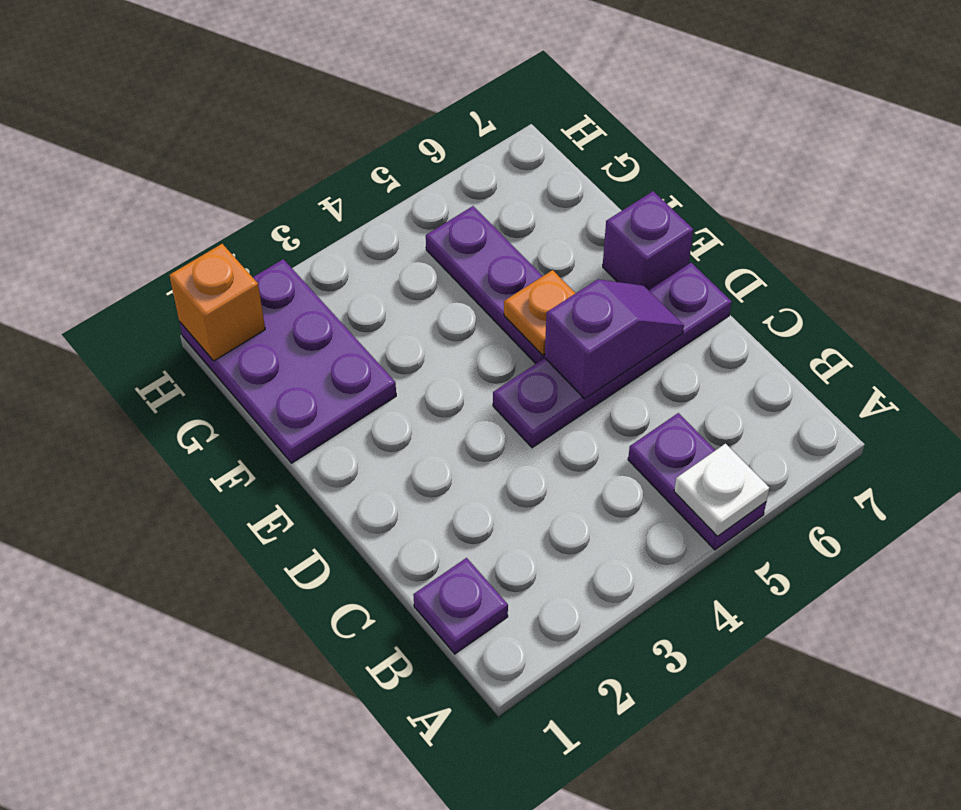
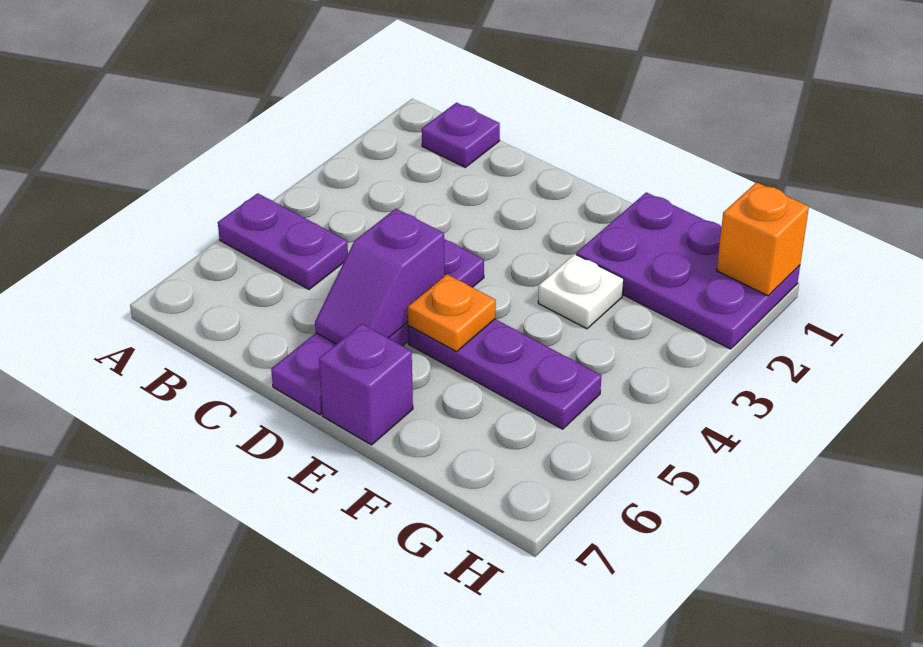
white plate A5 level 2 -> white plate F3 level 1

